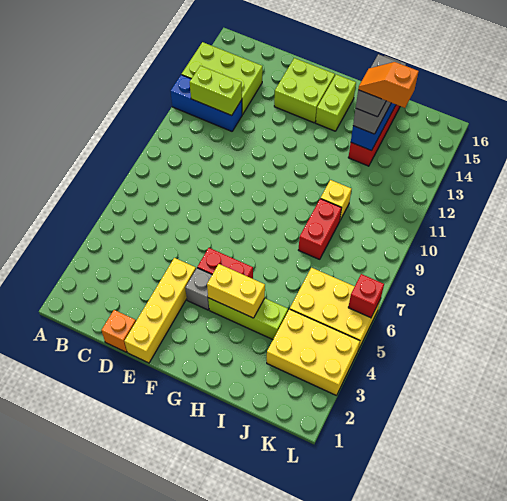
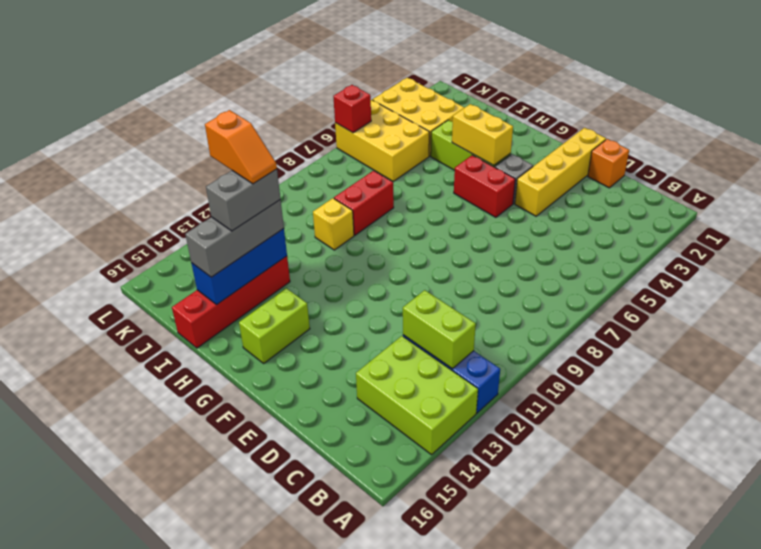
lime brick E14:F15 level 1 -> none

